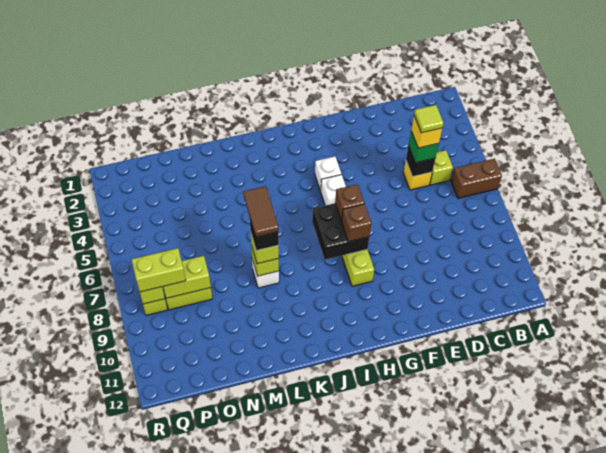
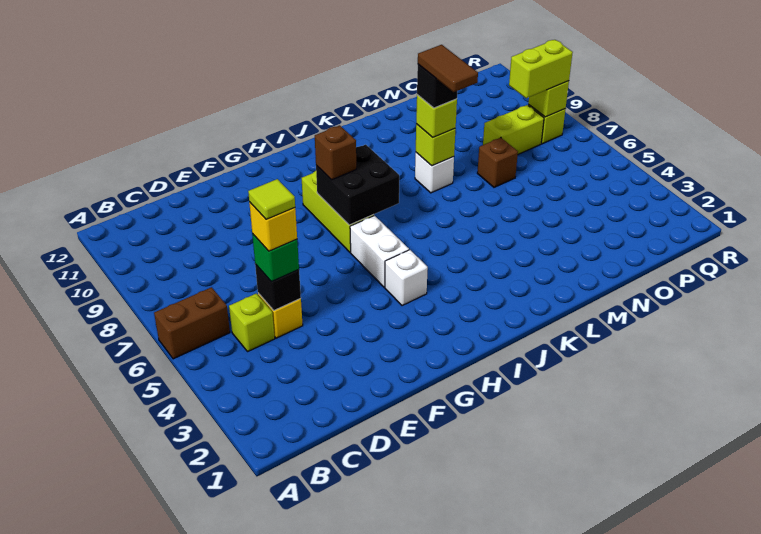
brown brick H7 level 3 -> brown brick N7 level 1
lime brick O8:P8 level 2 -> none

